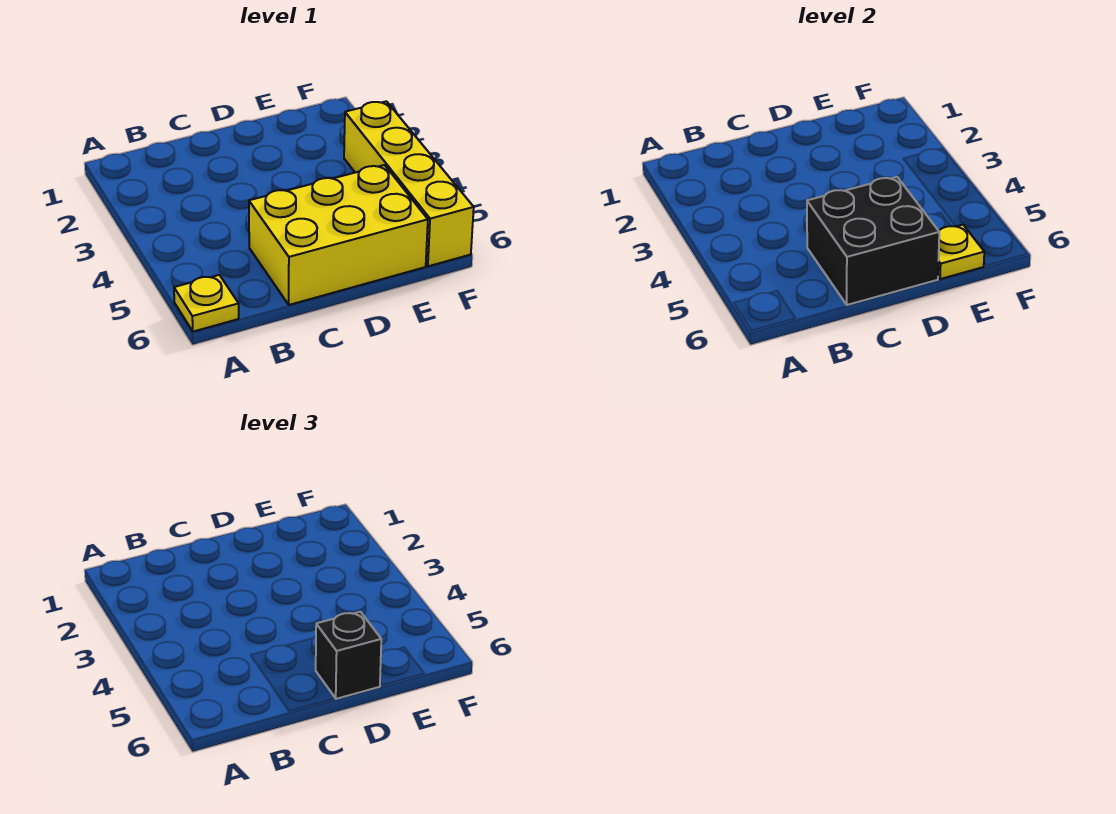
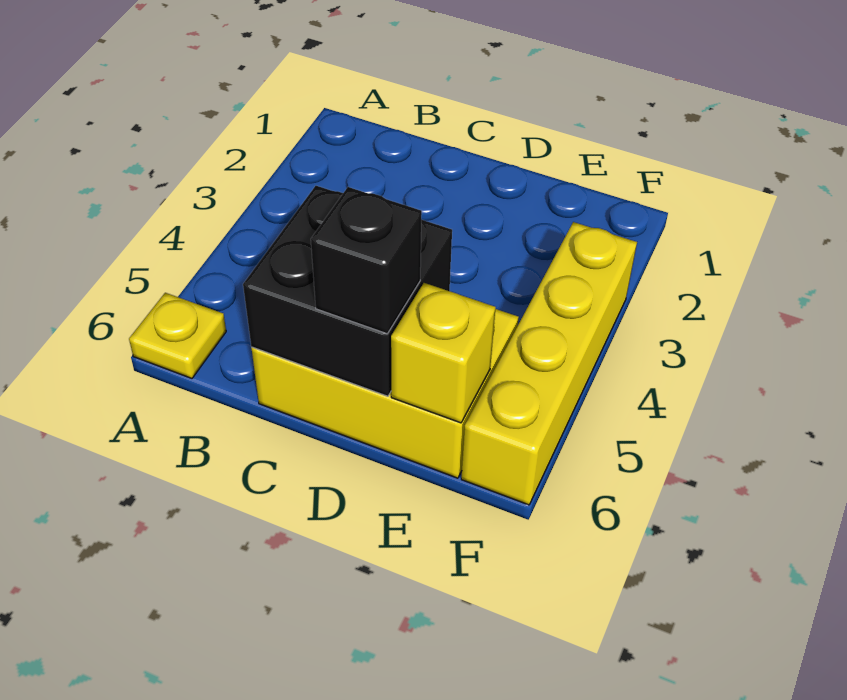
yellow plate E6 level 2 -> yellow brick E6 level 2

